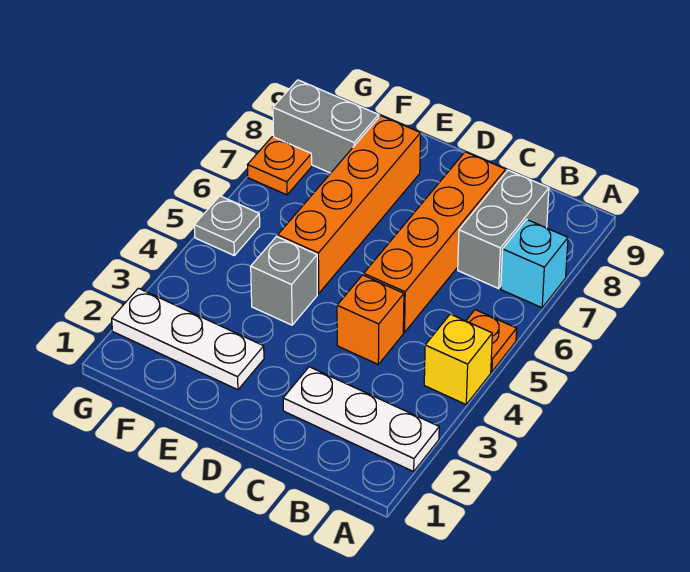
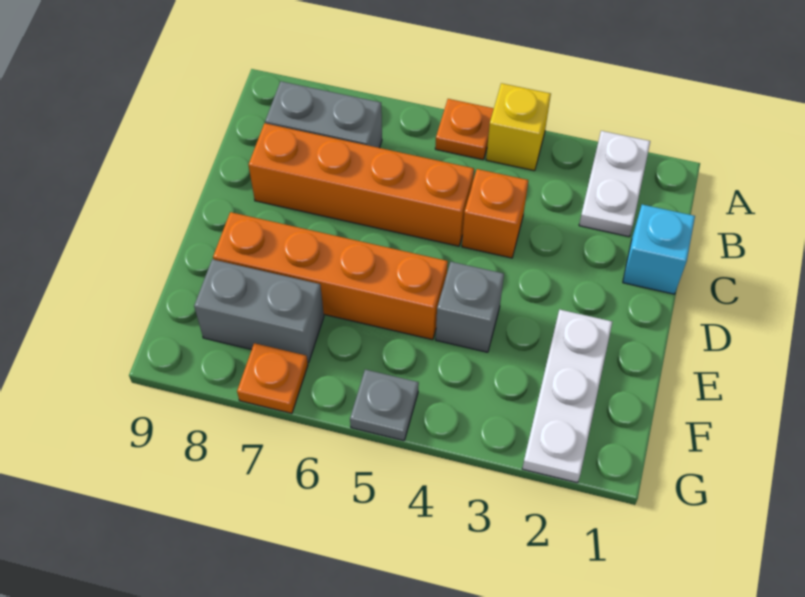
white plate A2:C2 level 1 -> white plate A2:B2 level 1
cyan brick A7 level 1 -> cyan brick C1 level 1
grey brick F8:G8 level 1 -> grey brick F7:F8 level 1

